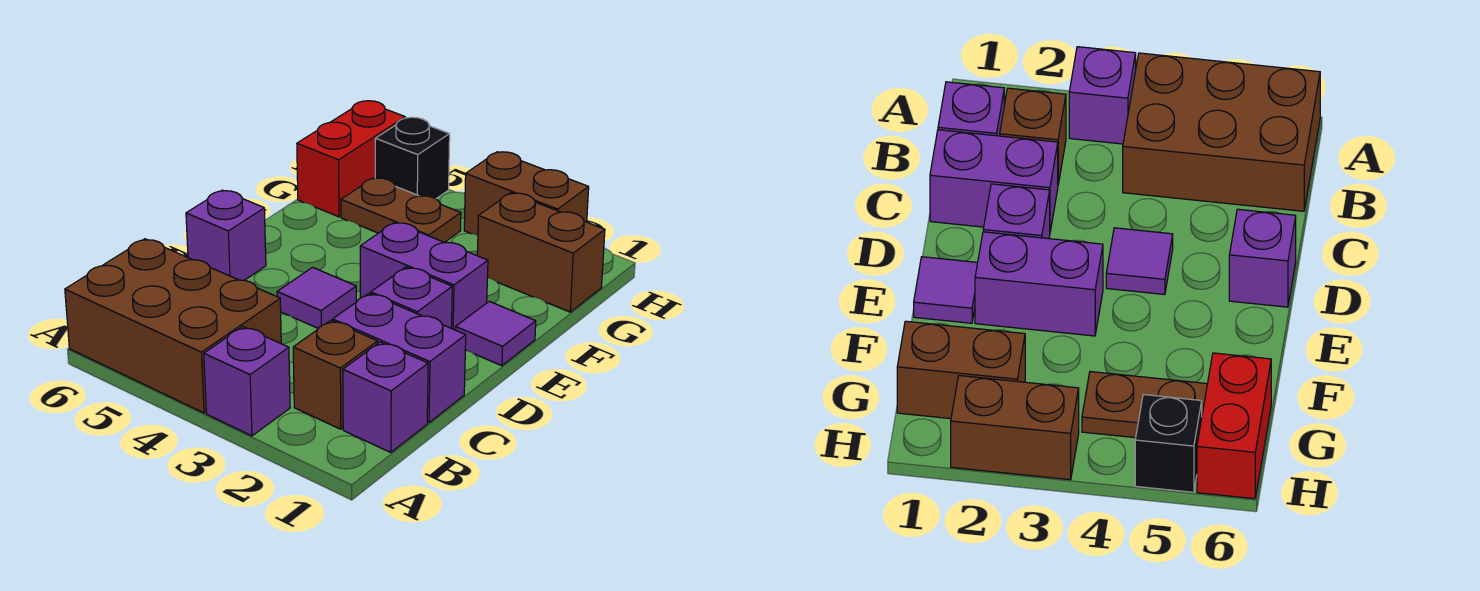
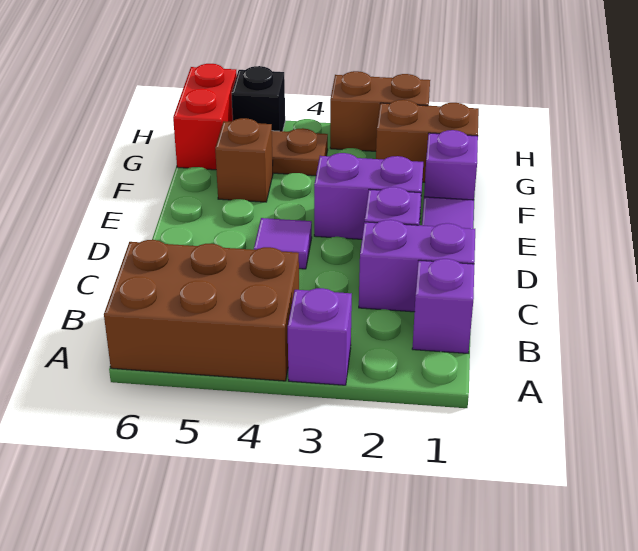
brown brick B2 level 1 -> brown brick F5 level 1
purple brick D6 level 1 -> purple brick F1 level 1

